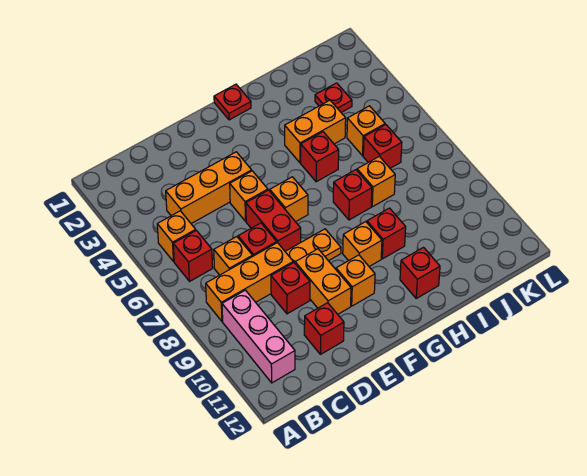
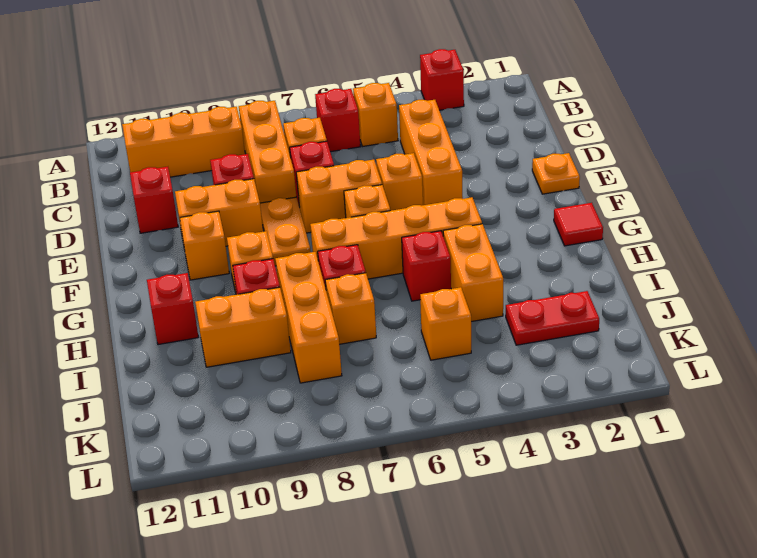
pink brick B9:B11 level 1 -> orange brick B9:B11 level 1
none -> orange plate E1 level 1
red brick E6:E7 level 1 -> orange brick E6:E7 level 1
red plate G1 level 1 -> red tile G1 level 1
none -> orange brick G4:G7 level 1
none -> orange brick H8:J8 level 1
none -> orange brick I9:I10 level 1
red plate J3 level 1 -> red plate J2:J3 level 1
red brick J6 level 1 -> red brick A3 level 1

